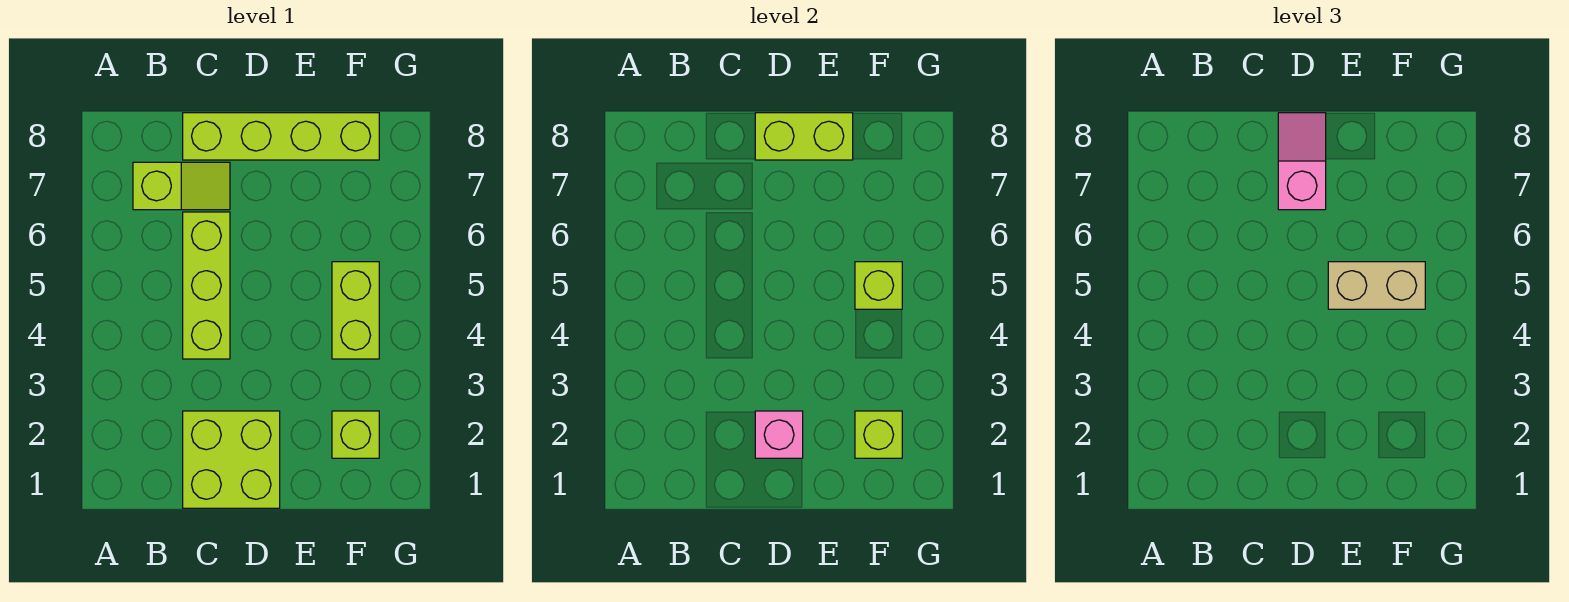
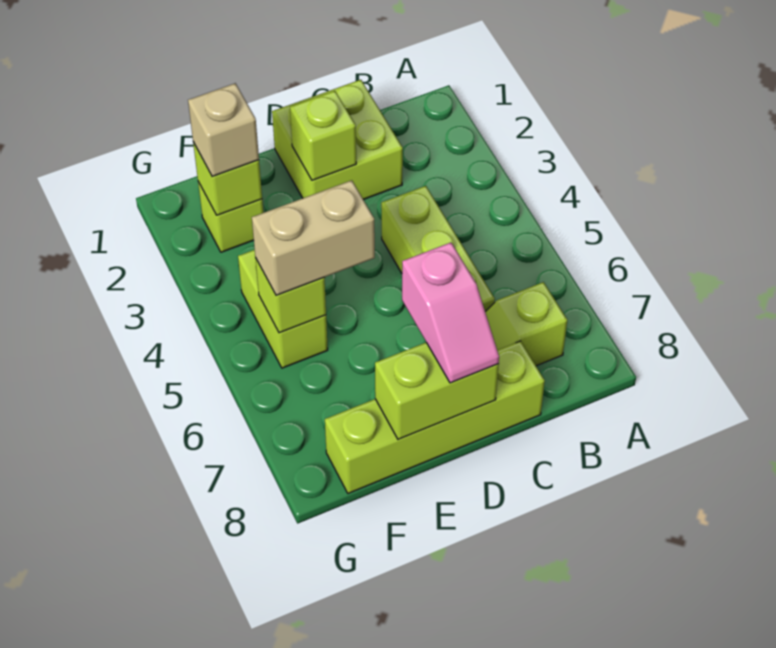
pink brick D2 level 2 -> lime brick D2 level 2
none -> tan brick F2 level 3

